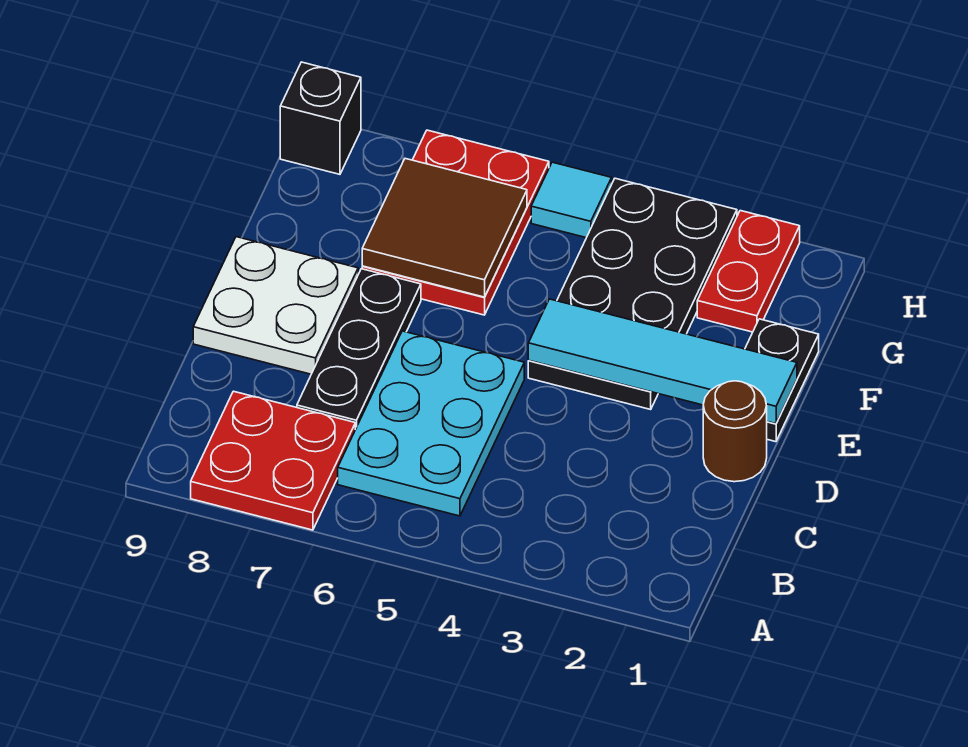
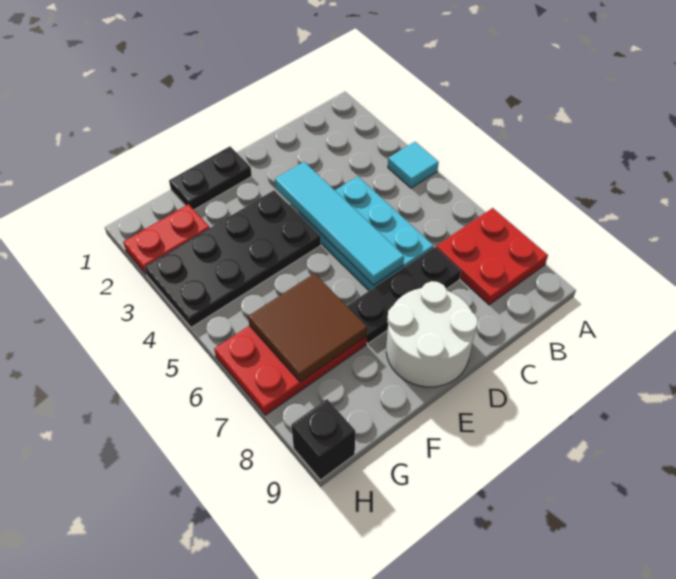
cyan plate B5:D6 level 1 -> cyan plate C4:D6 level 1
brown round brick D1 level 1 -> none
white plate D8:E9 level 1 -> white round brick D8:E9 level 1
cyan tile E1:E4 level 2 -> cyan tile D3:D6 level 2
cyan tile H5 level 1 -> cyan tile A4 level 1

